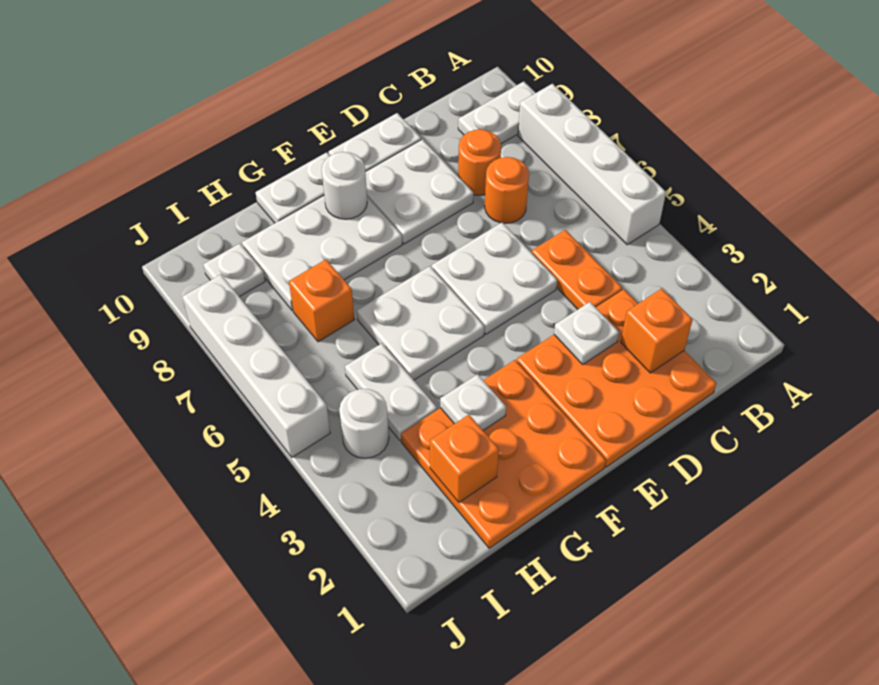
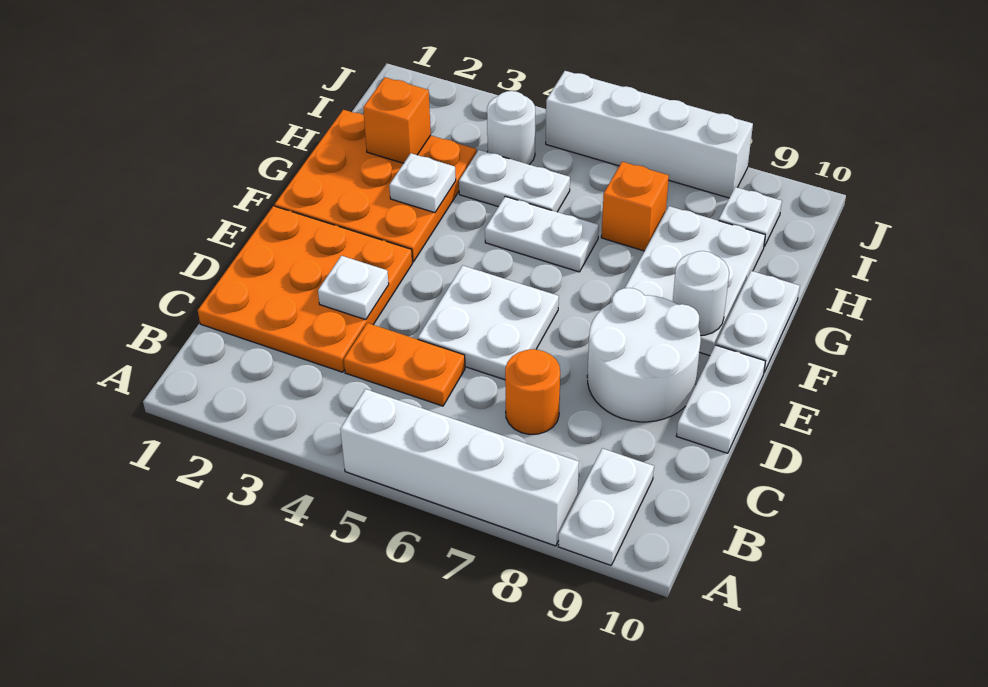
orange brick C2 level 2 -> none
orange round brick C8 level 1 -> none
white plate D8:E9 level 1 -> white round brick D8:E9 level 1
white plate F5:G6 level 1 -> white plate G5:G6 level 1

